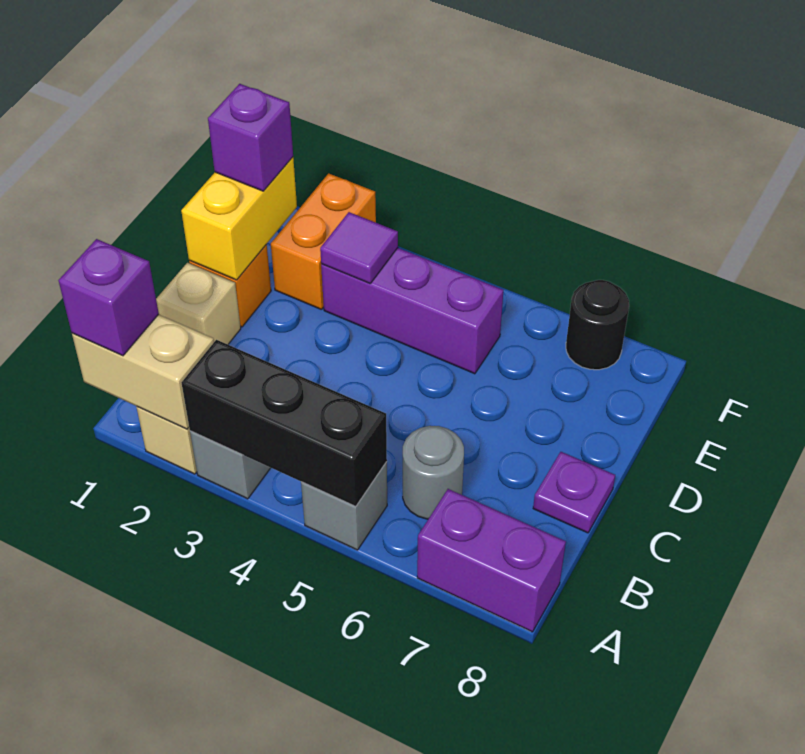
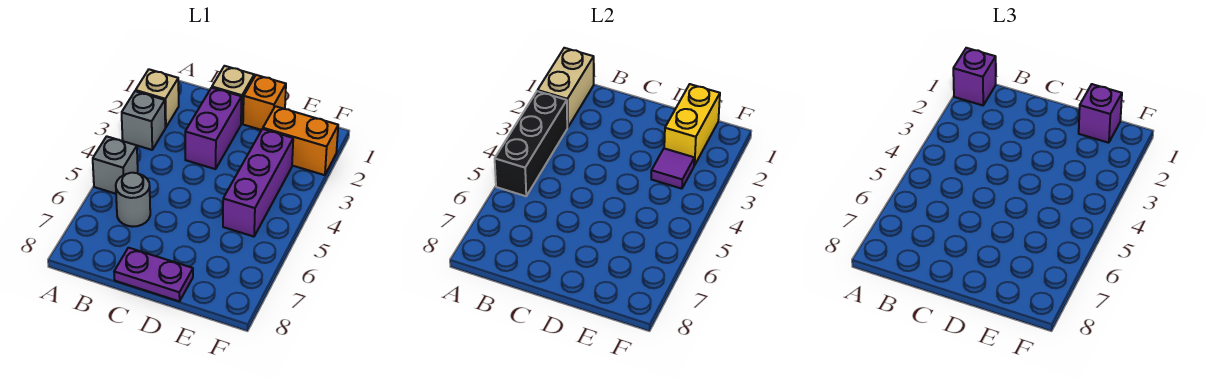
purple brick A7:A8 level 1 -> purple brick C2:C3 level 1
purple plate C8 level 1 -> purple plate C8:D8 level 1
yellow brick D1:E1 level 2 -> yellow brick E1:E2 level 2
black round brick F7 level 1 -> none

